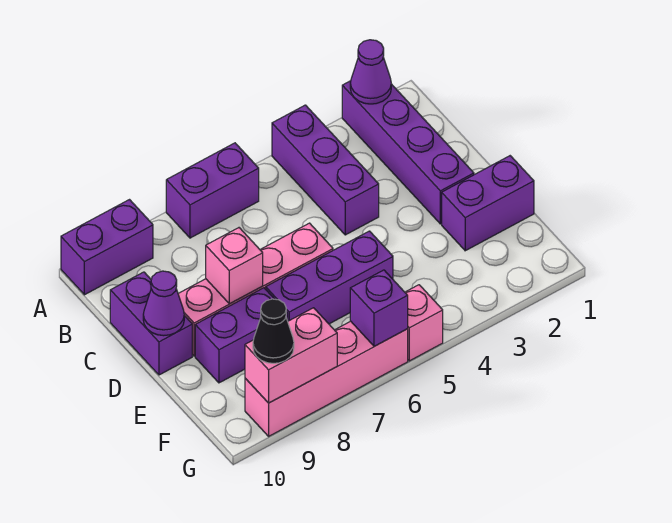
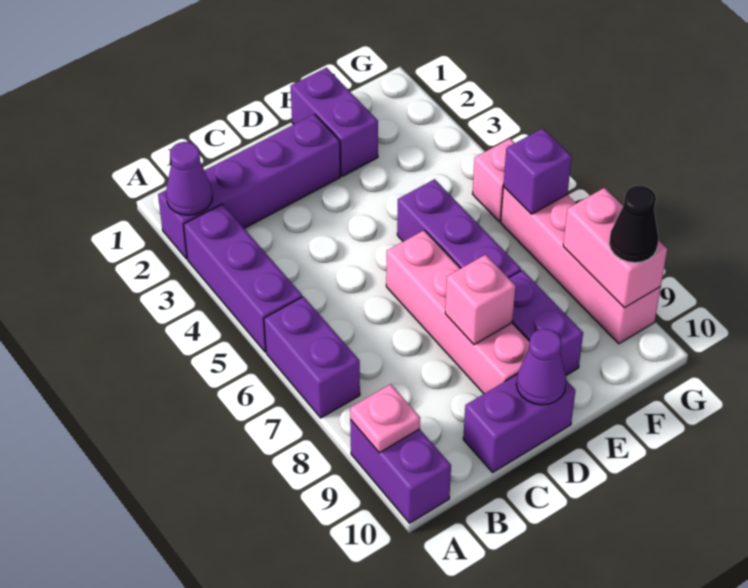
purple brick A4:C4 level 1 -> purple brick A3:A5 level 1
none -> pink plate A9 level 2

